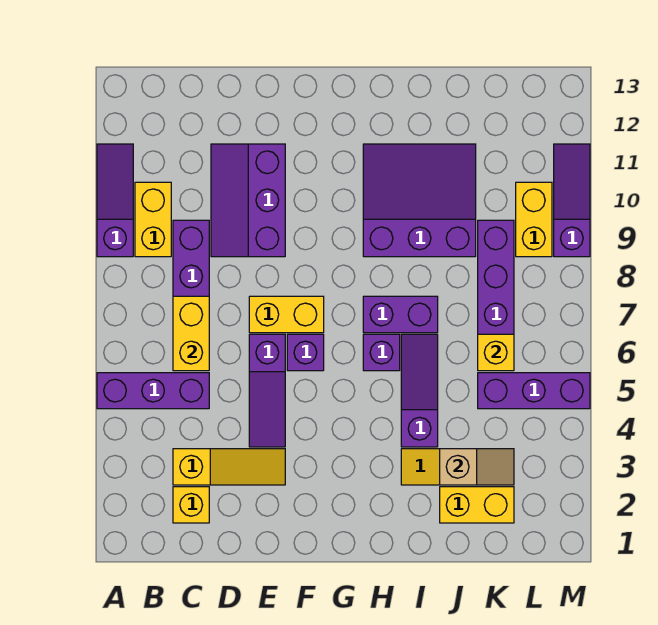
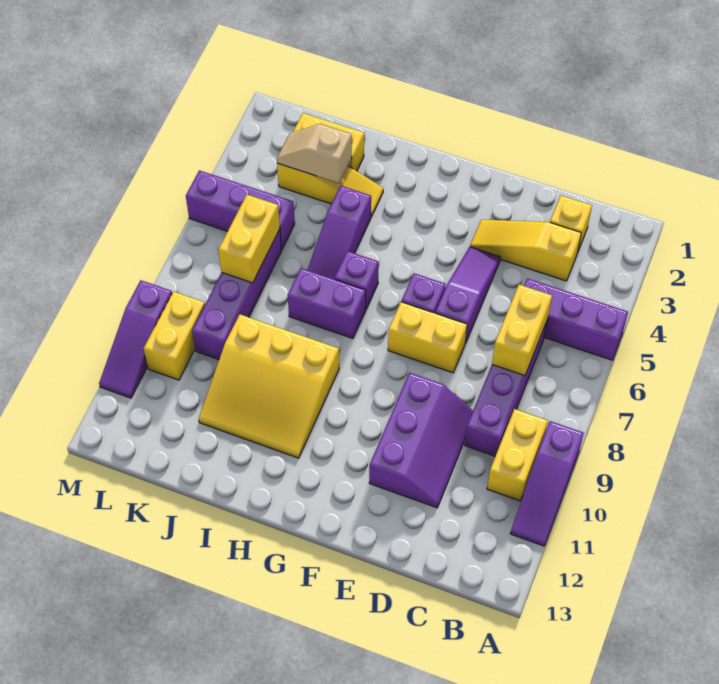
purple slope H9:J11 level 1 top 9 -> yellow slope H9:J11 level 1 top 9
yellow brick K6 level 2 -> yellow brick K6:K7 level 2

